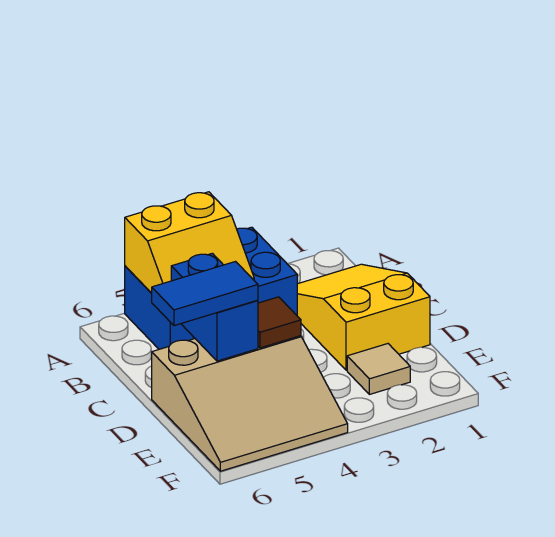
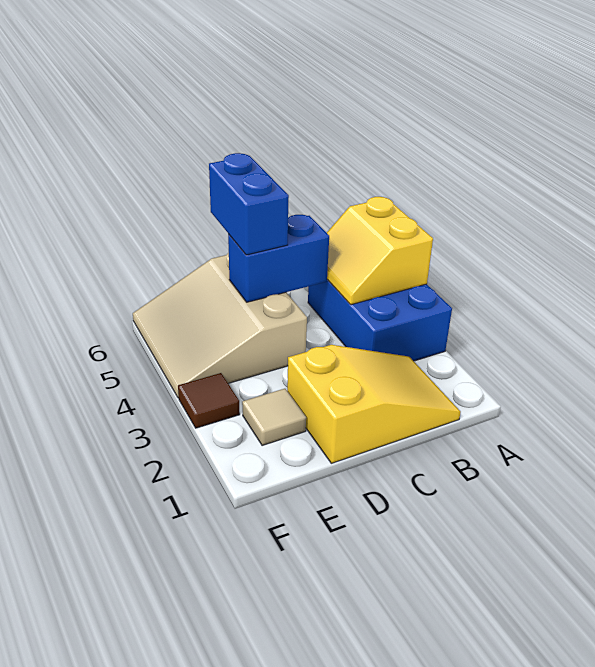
brown tile D4 level 2 -> brown tile F3 level 1
blue tile D5:D6 level 3 -> blue brick D5:D6 level 3

